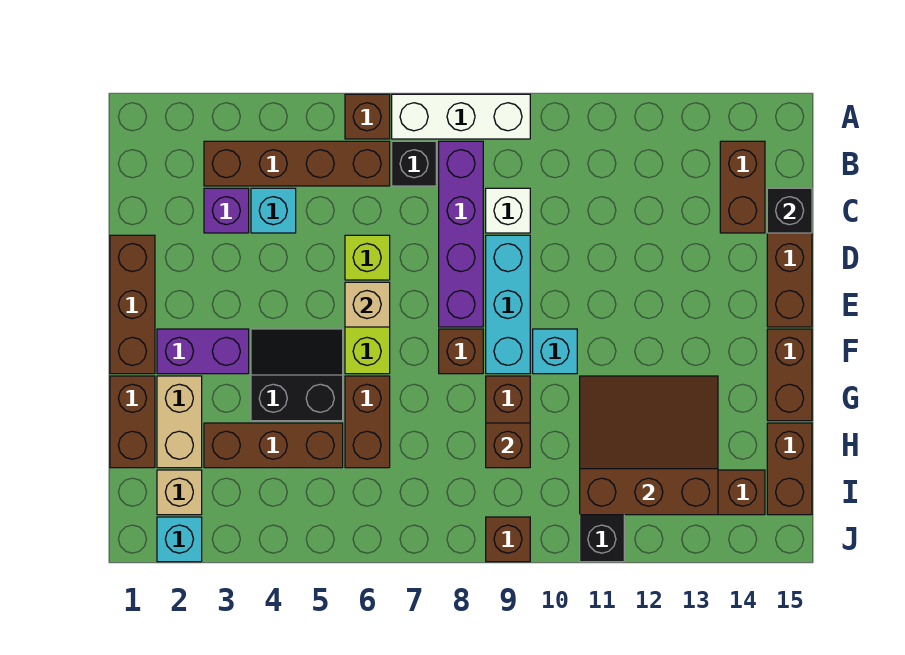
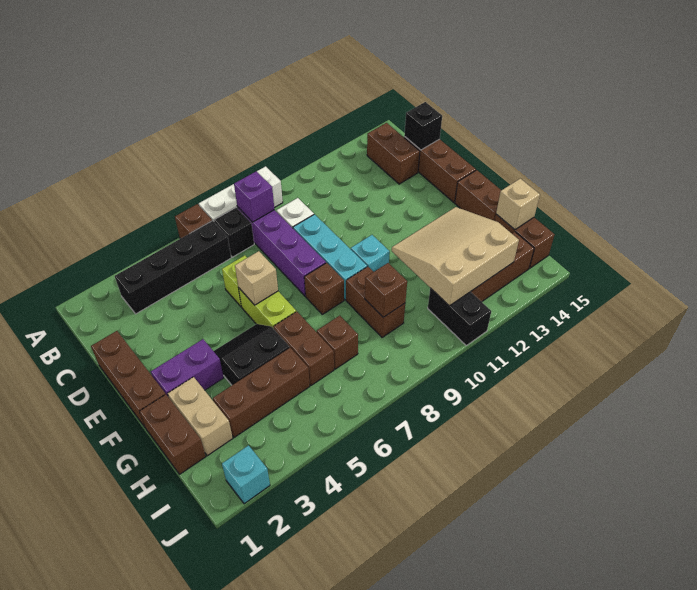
brown brick B3:B6 level 1 -> black brick B3:B6 level 1
purple brick C3 level 1 -> purple brick B8 level 2
cyan brick C4 level 1 -> none
brown slope G11:I13 level 2 top I -> tan slope G11:I13 level 2 top I
tan brick I2 level 1 -> tan brick H15 level 2
brown brick J9 level 1 -> brown brick H7 level 1

